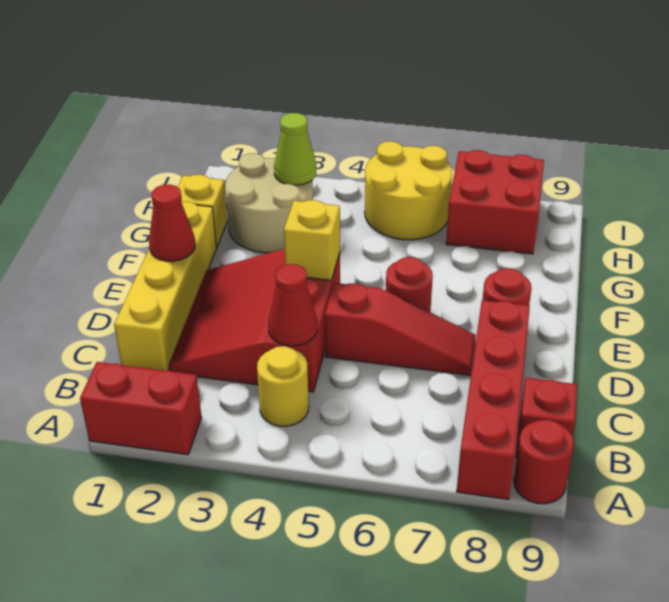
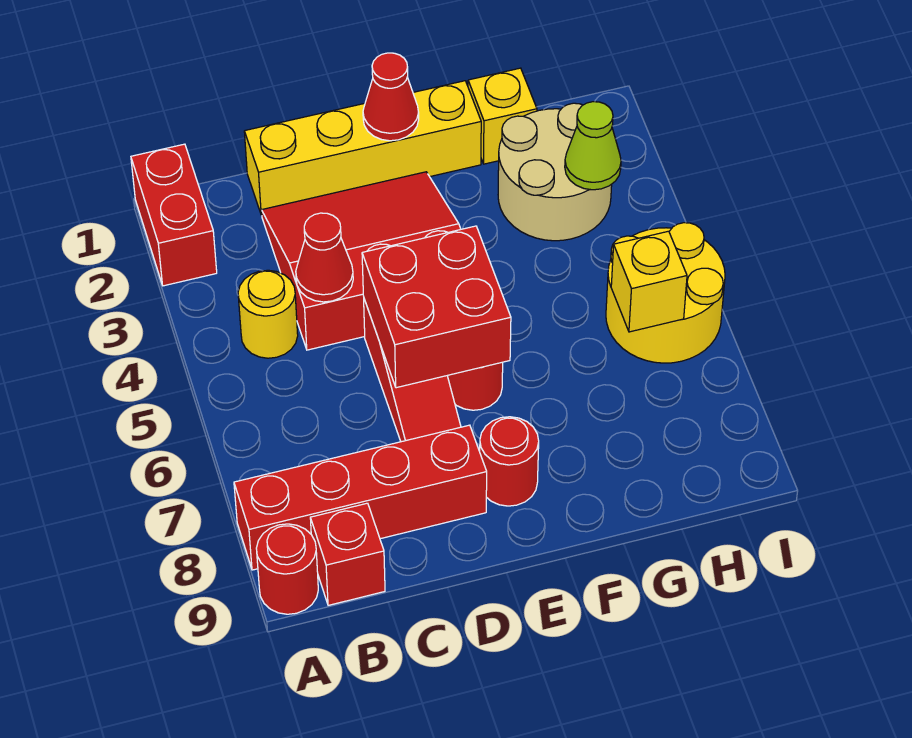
yellow brick E4 level 2 -> yellow brick H6 level 2
red brick H7:I8 level 1 -> red brick D5:E6 level 2

